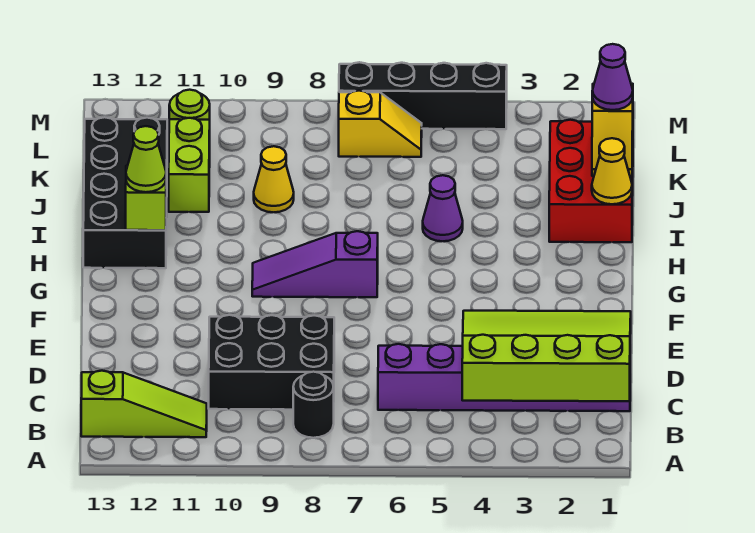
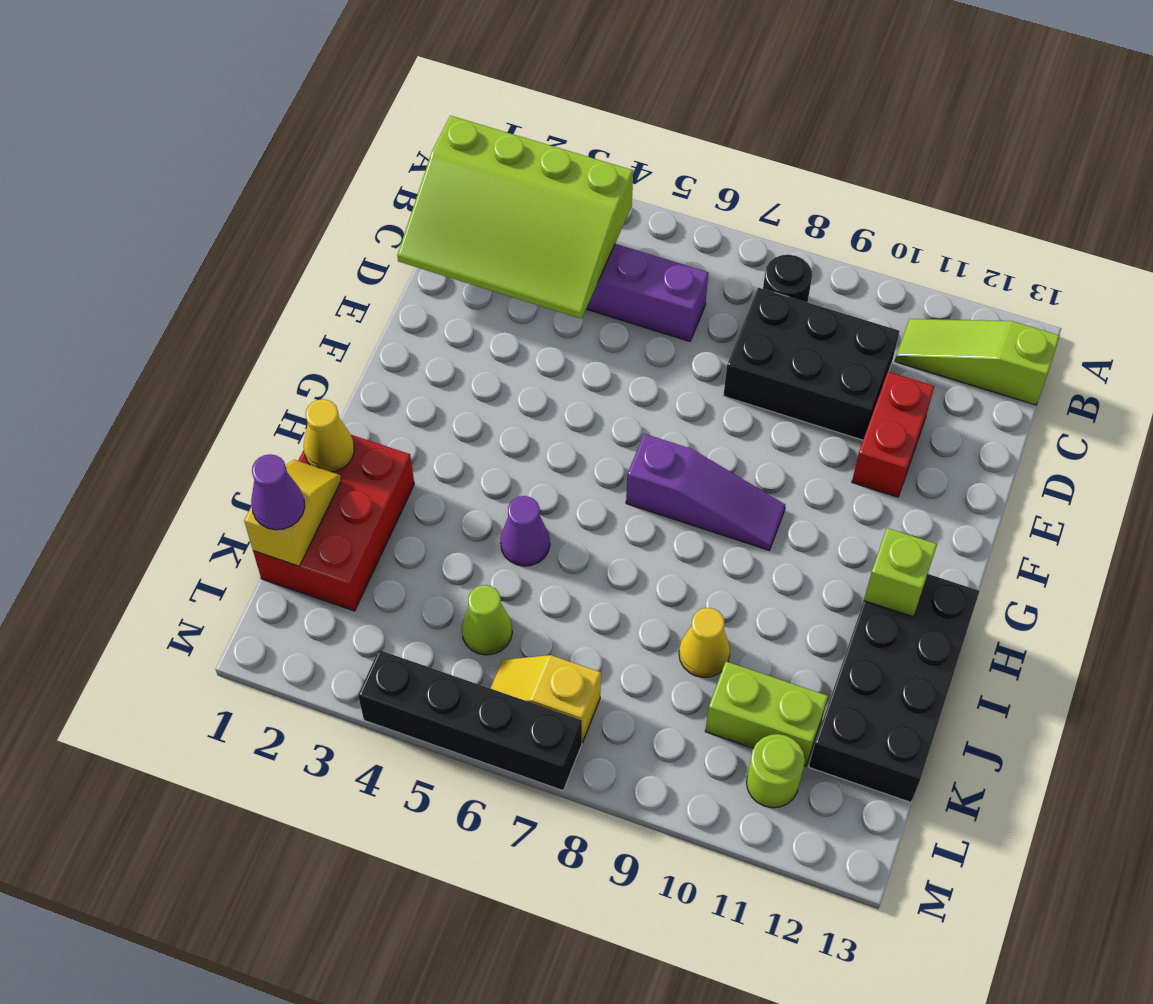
none -> red brick D11:E11 level 1
lime cone H12 level 3 -> lime cone K5 level 1
lime brick J11:K11 level 1 -> lime brick K10:K11 level 1

